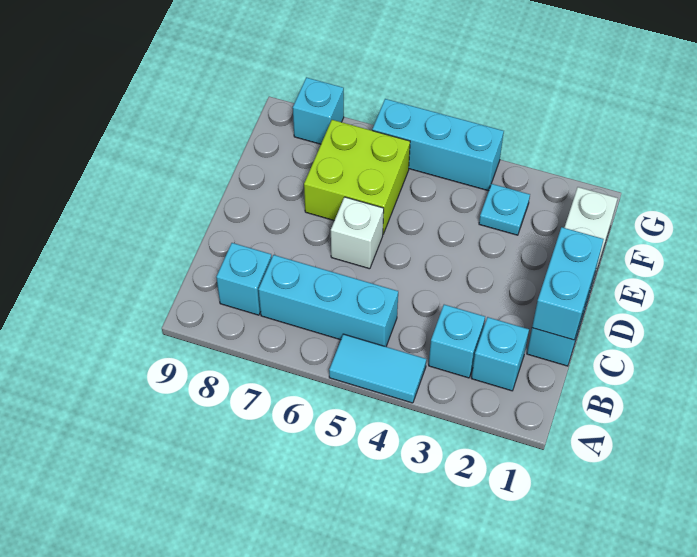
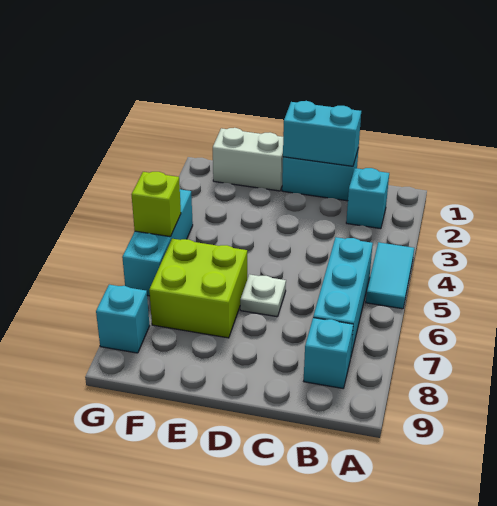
cyan brick B3 level 1 -> none
white brick D6 level 1 -> white plate D6 level 1
cyan plate F3 level 1 -> none
none -> lime brick G5 level 2

